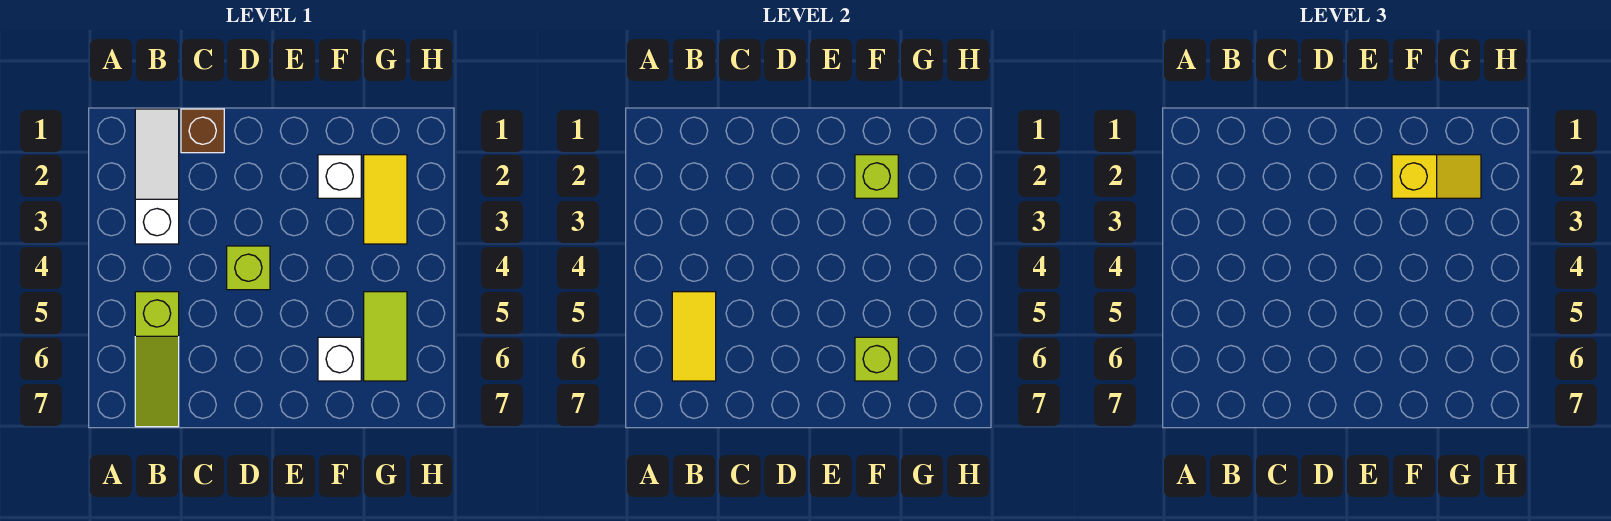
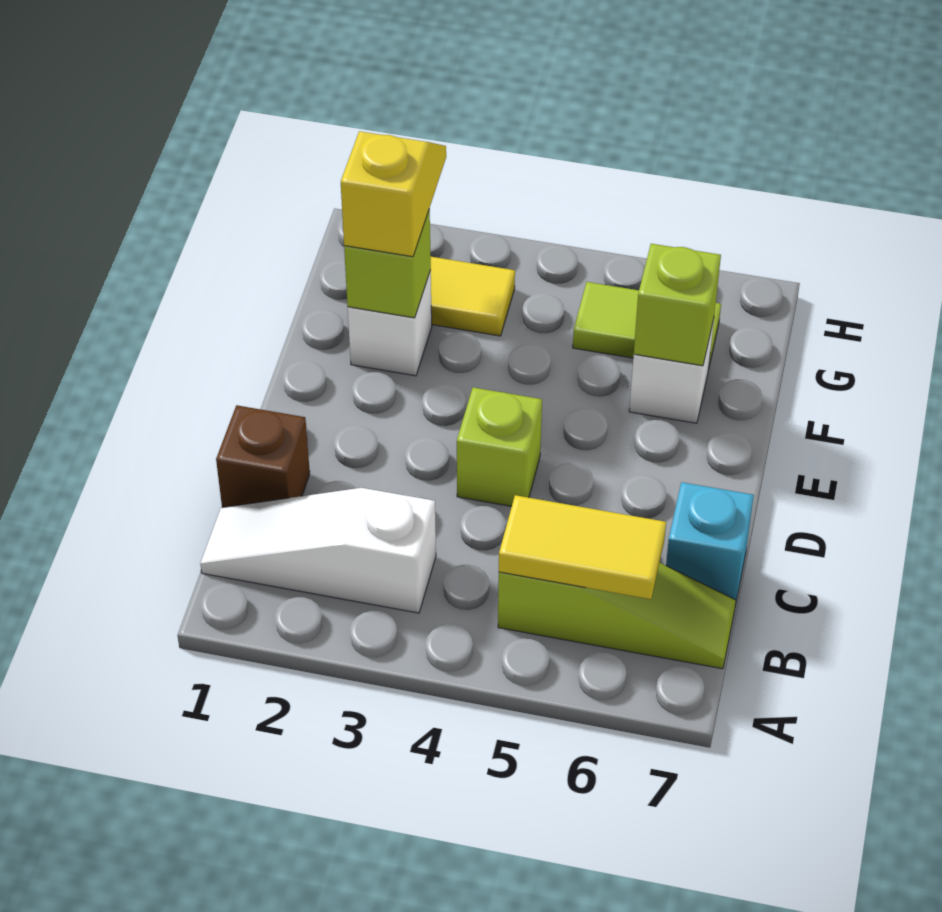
none -> cyan brick C7 level 1

